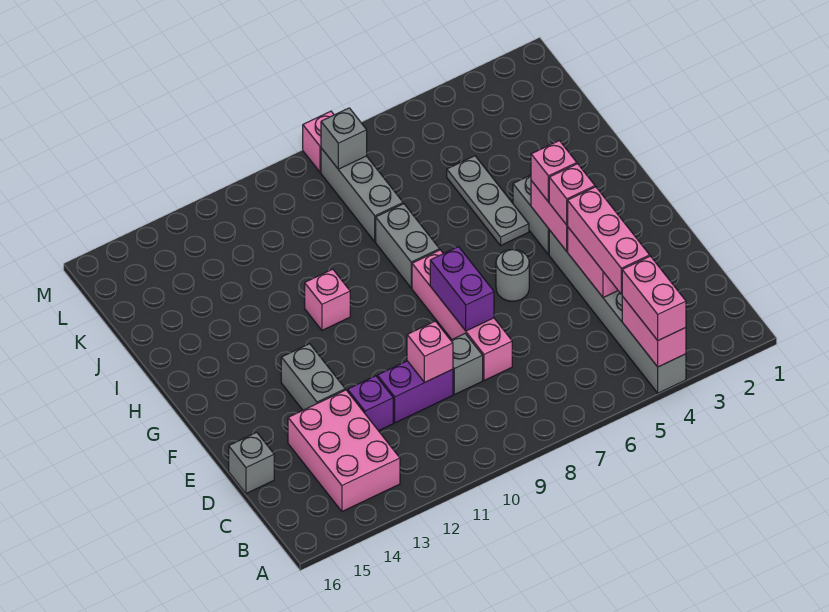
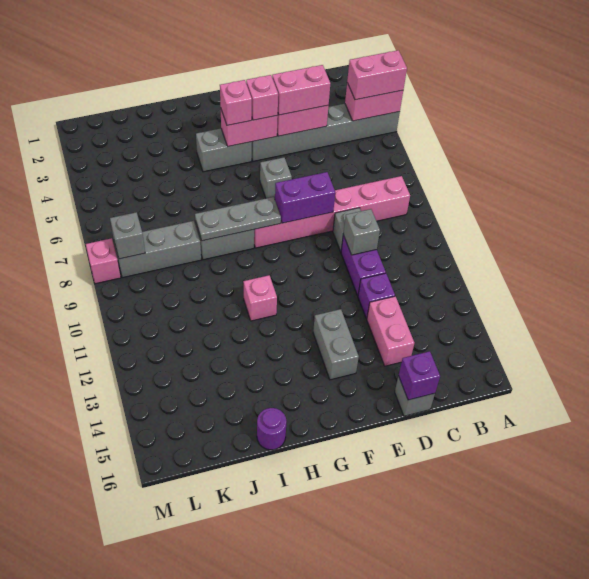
pink brick B13:D14 level 1 -> pink brick D13:D14 level 1
pink brick C4:E4 level 3 -> pink brick D4:E4 level 3
pink brick D8:G8 level 1 -> pink brick B8:G8 level 1
pink brick D10 level 2 -> grey brick D10 level 2
none -> purple brick D16 level 2
grey brick E13:F13 level 1 -> grey brick F13:F14 level 1
grey round brick F6 level 1 -> grey brick F6 level 1
grey plate H5:J5 level 1 -> grey plate G8:I8 level 2
none -> purple round brick I16 level 1

